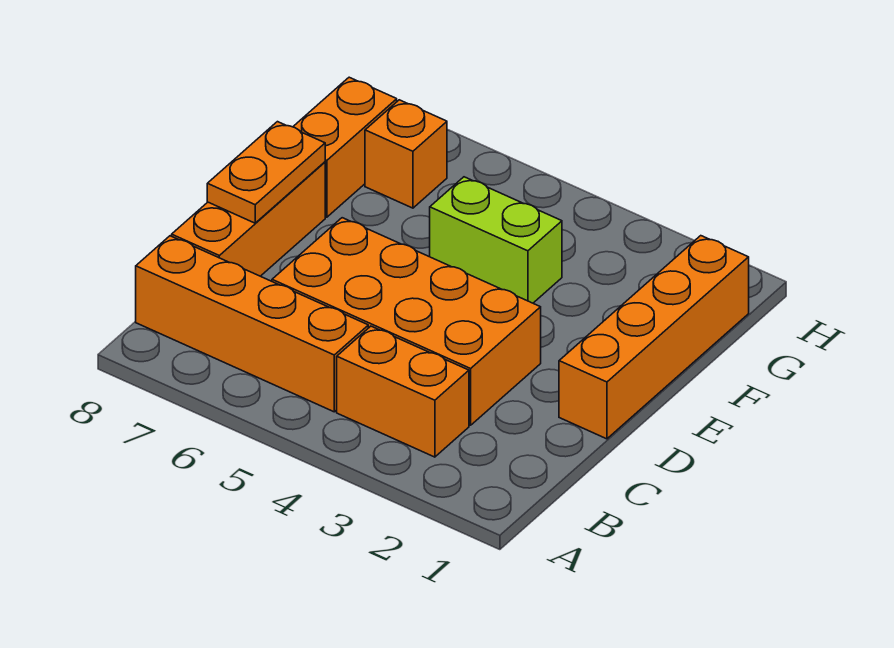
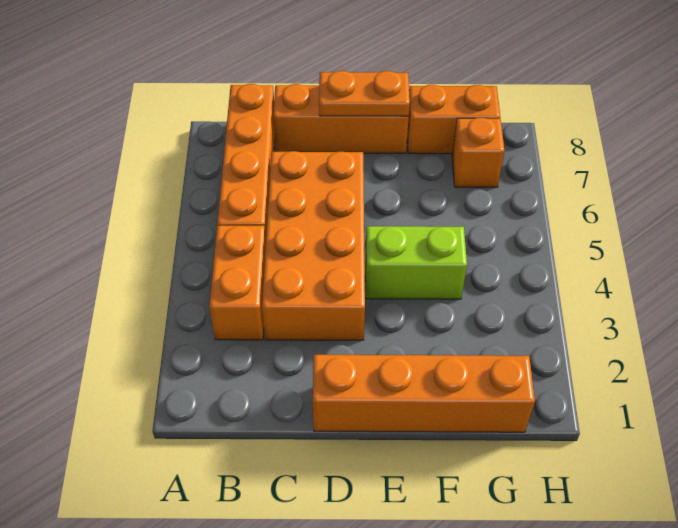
lime brick F4:F5 level 1 -> lime brick E4:F4 level 1

